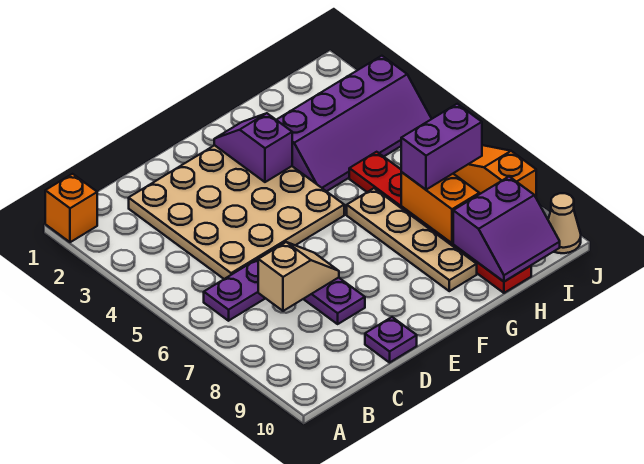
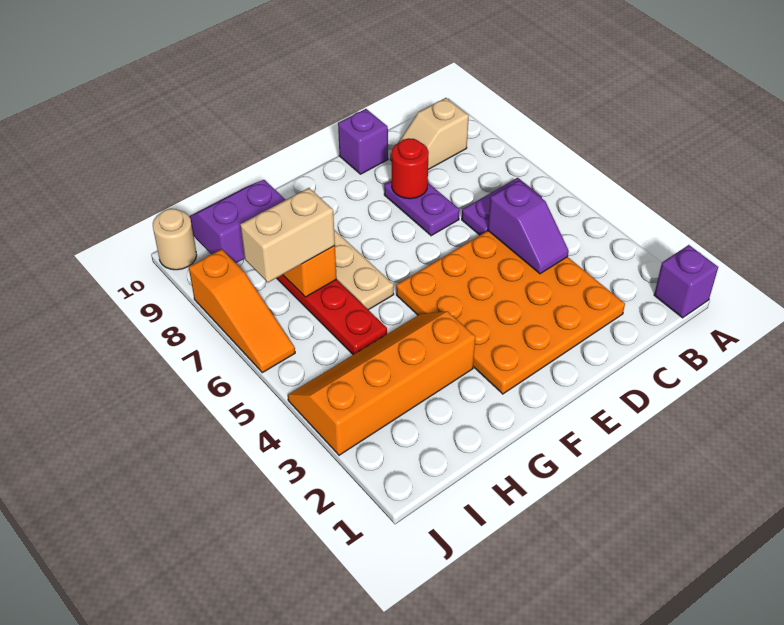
orange brick A1 level 1 -> purple brick A1 level 1
tan plate C2:F5 level 1 -> orange plate C2:F5 level 1
tan slope C7:D7 level 2 top C -> tan slope B9:C9 level 1 top B
none -> red round brick D8 level 2
purple plate D10 level 1 -> purple brick D10 level 1
purple slope F2:F3 level 2 top 3 -> purple slope C4:C5 level 2 top 5
purple slope G3:J4 level 1 top 3 -> orange slope G3:J4 level 1 top 3
purple brick H7:I7 level 3 -> tan brick H7:I7 level 3
tan cone J10 level 1 -> tan round brick J10 level 1

